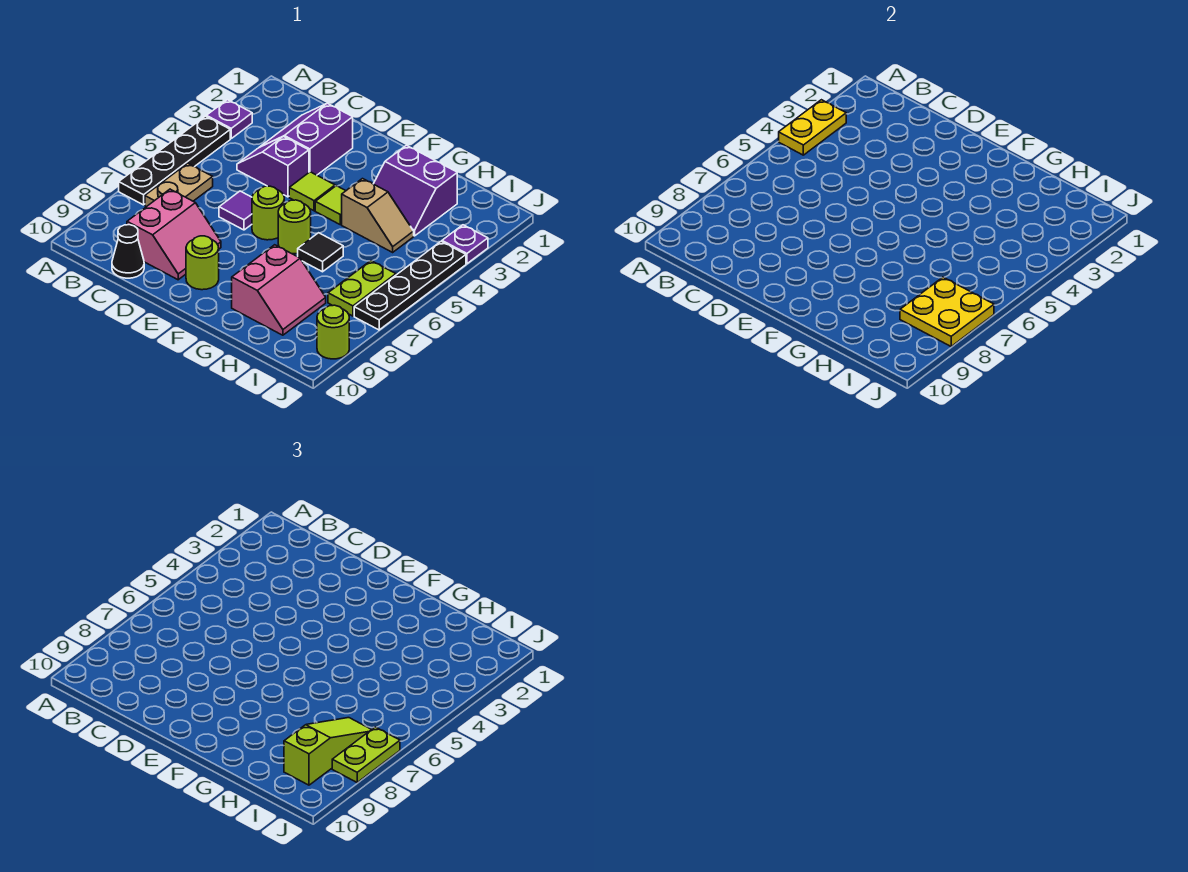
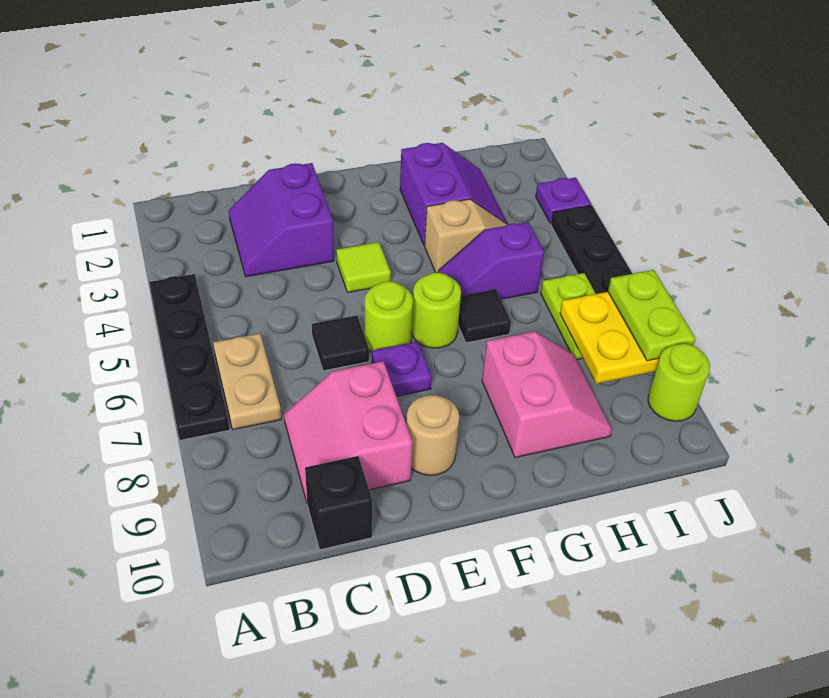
purple plate A3 level 1 -> purple plate E7 level 1
yellow plate A3:A4 level 2 -> none
purple slope C4:D4 level 1 top D -> purple slope G5:H5 level 1 top H
pink slope C8:D9 level 1 top C -> pink slope C8:D9 level 1 top D
black cone C10 level 1 -> black brick C10 level 1
purple tile D6 level 1 -> black tile D6 level 1
lime round brick E9 level 1 -> tan round brick E9 level 1
lime tile F4 level 1 -> none
purple slope G2:H3 level 1 top 2 -> purple slope G2:H3 level 1 top G
lime slope I7:I9 level 3 top 9 -> none

